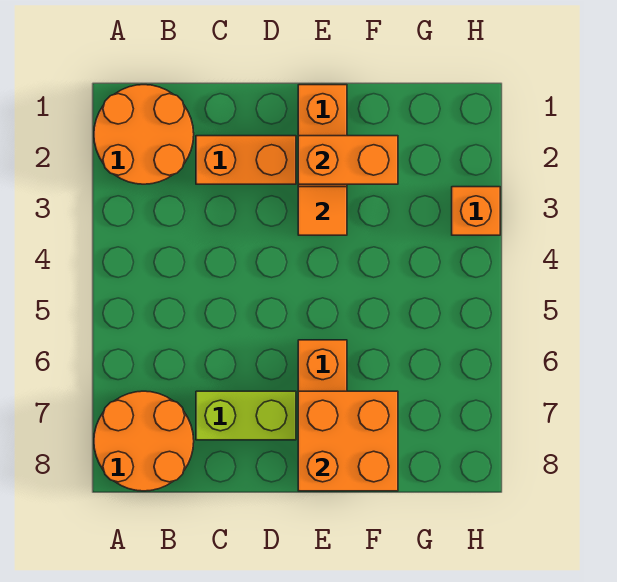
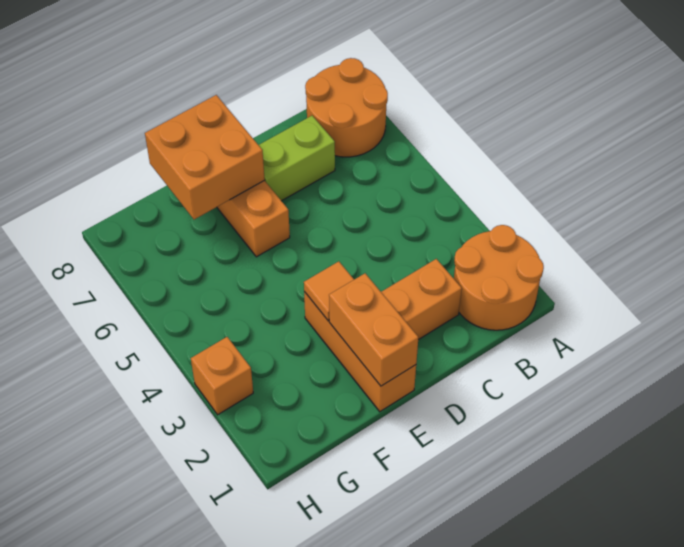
orange brick E2:F2 level 2 -> orange brick E1:E2 level 2

